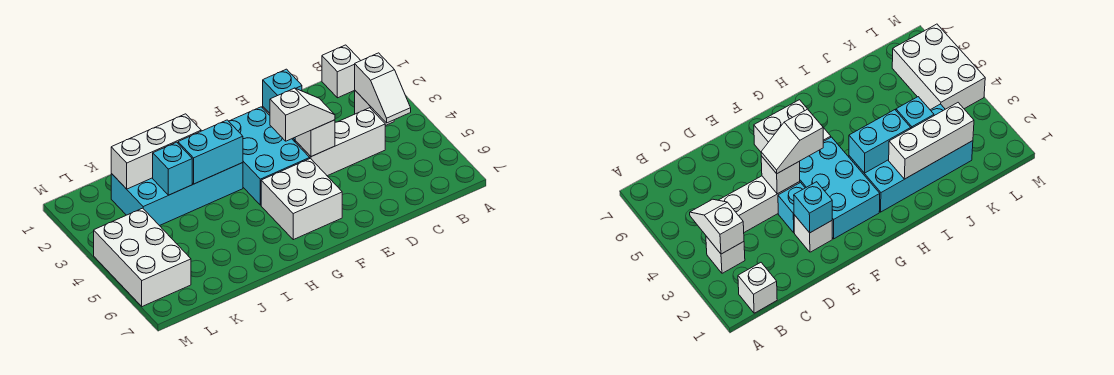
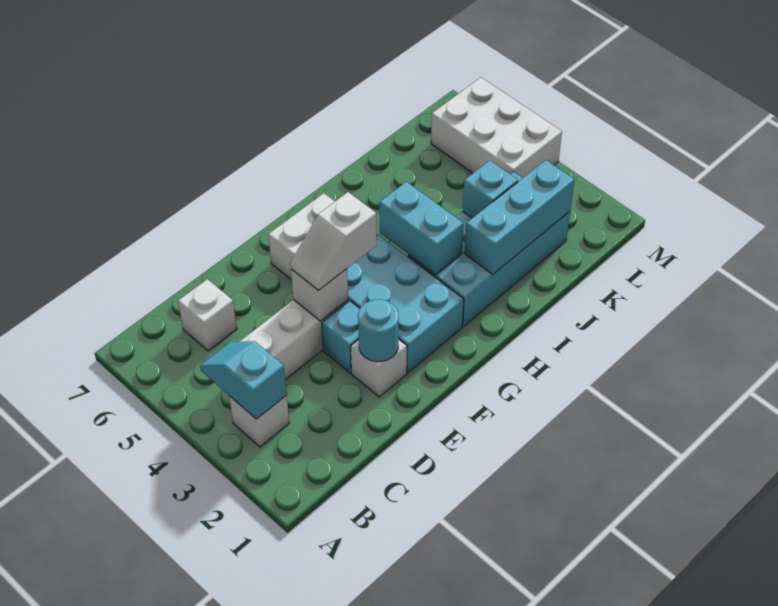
white brick B1 level 1 -> white brick C6 level 1
white slope B3:B4 level 2 top 3 -> cyan slope B3:B4 level 2 top 3
cyan brick E2 level 2 -> cyan round brick E2 level 2
cyan brick H3:I3 level 2 -> cyan brick H3:H4 level 2
white brick I2:K2 level 2 -> cyan brick I2:K2 level 2

